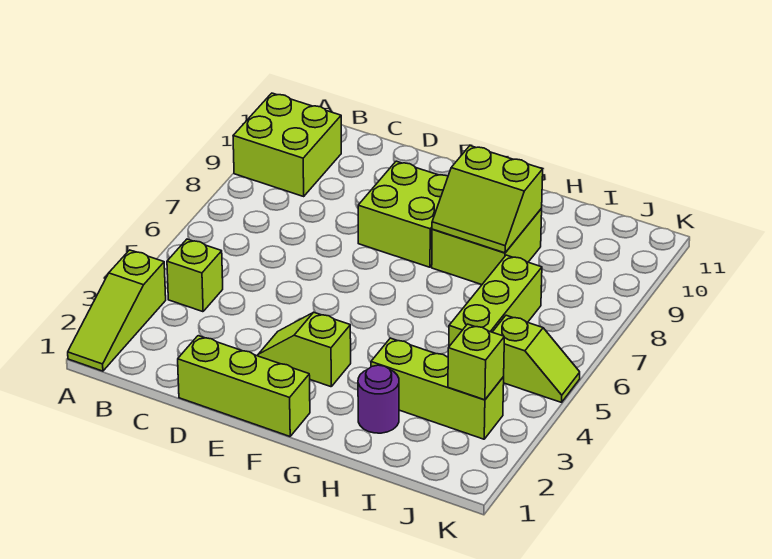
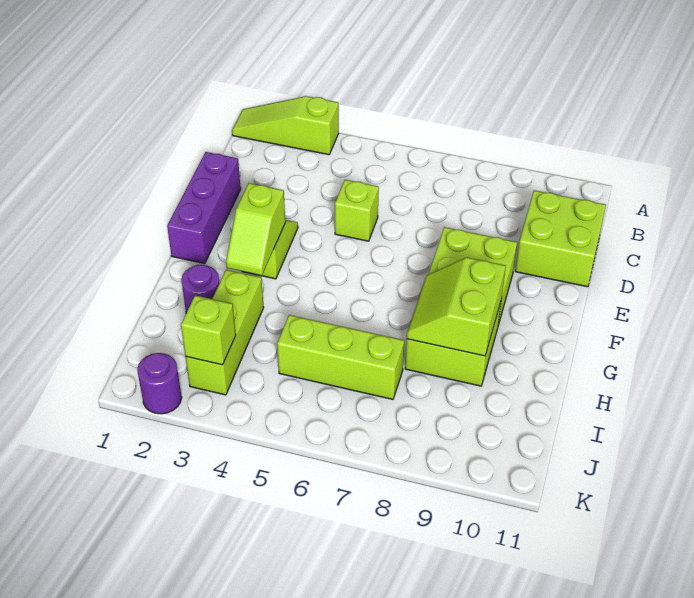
lime brick A9:B10 level 1 -> lime brick C10:D11 level 1
lime brick B4 level 1 -> lime brick D5 level 1
lime brick D1:F1 level 1 -> purple brick D1:F1 level 1
lime slope J5:K5 level 1 top J -> lime slope F3:G3 level 2 top F
none -> purple round brick K2 level 1

